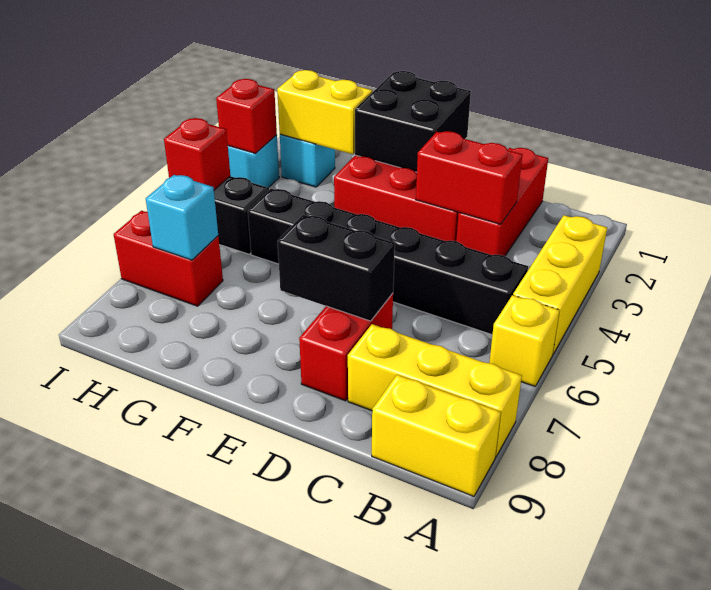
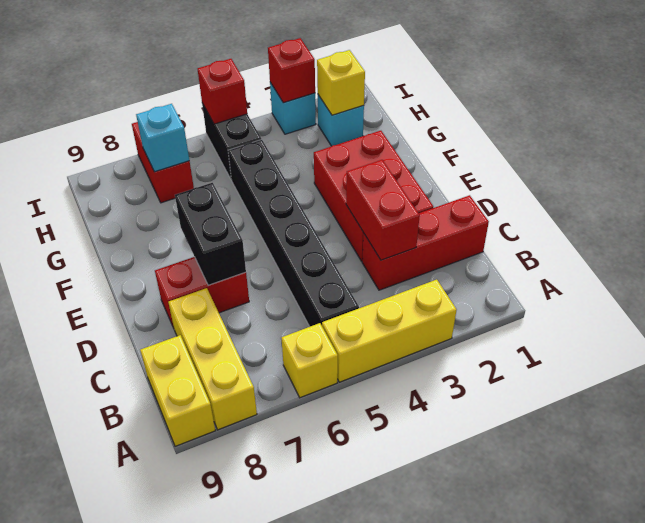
black brick E1:F2 level 2 -> none
yellow brick G2:H2 level 2 -> yellow brick H2 level 2

